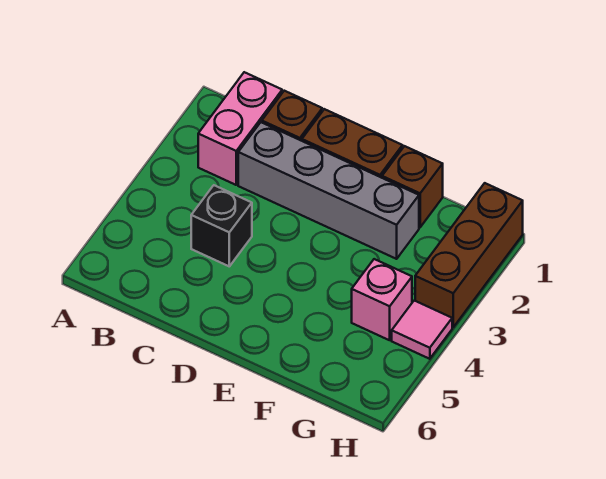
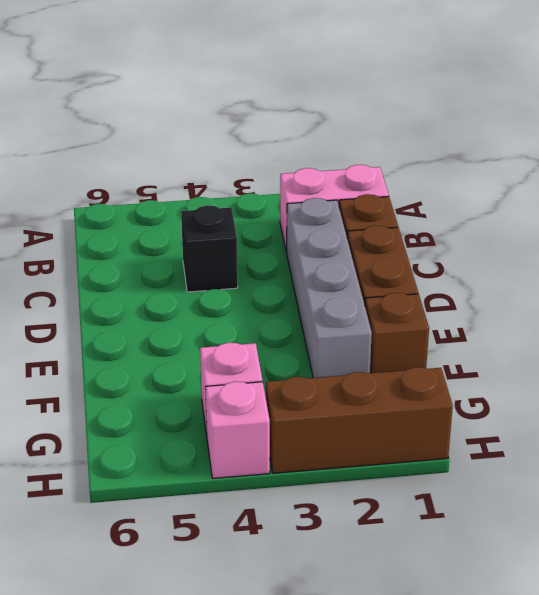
pink tile H4 level 1 -> pink brick H4 level 1

